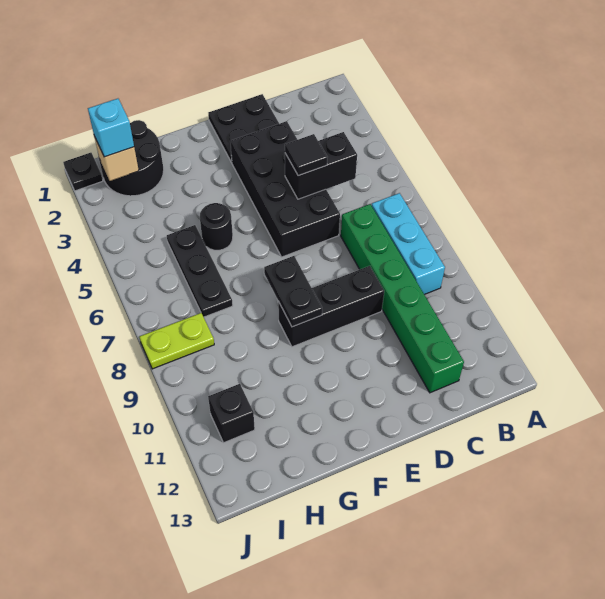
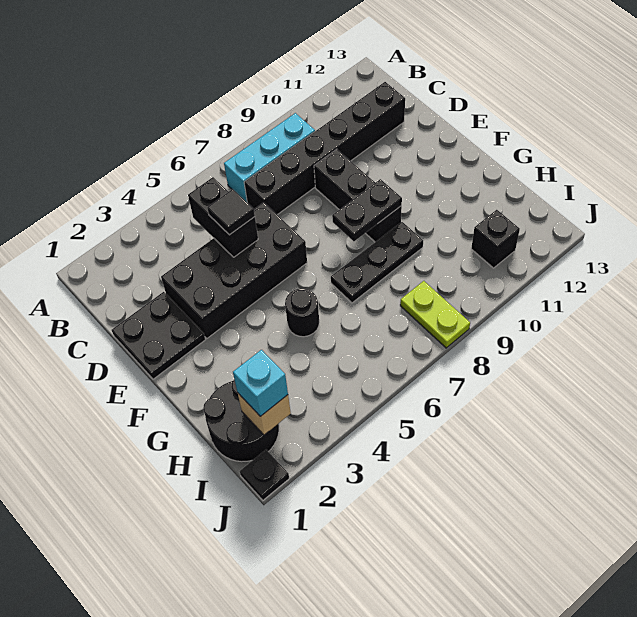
green brick C7:C12 level 1 -> black brick C7:C12 level 1
black plate H5:H7 level 1 -> black plate G7:G9 level 1

